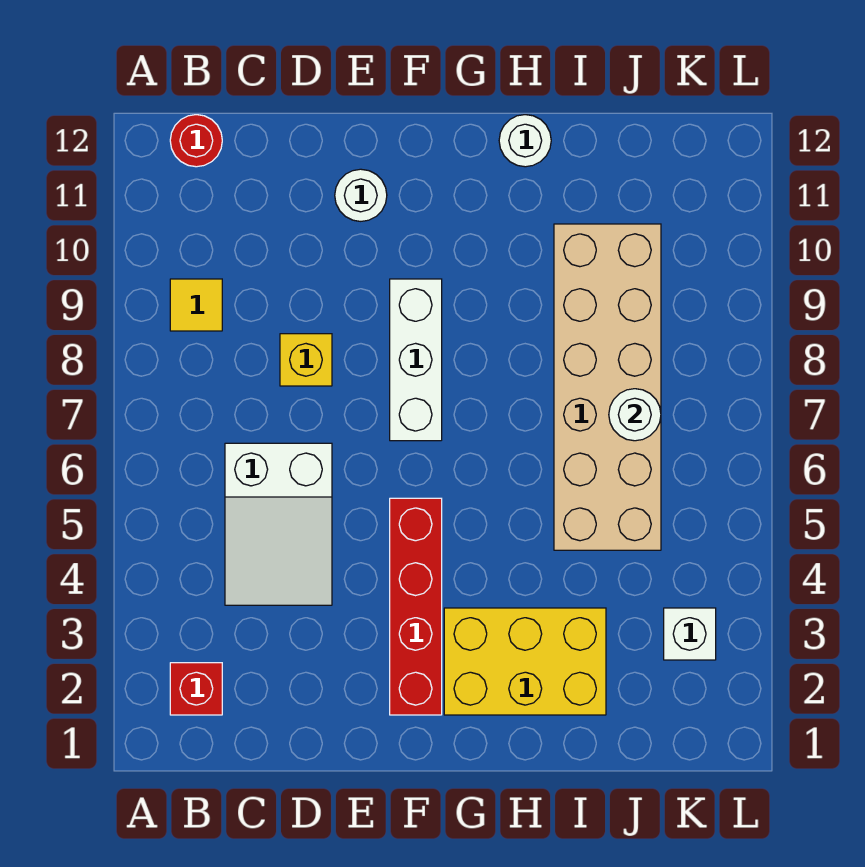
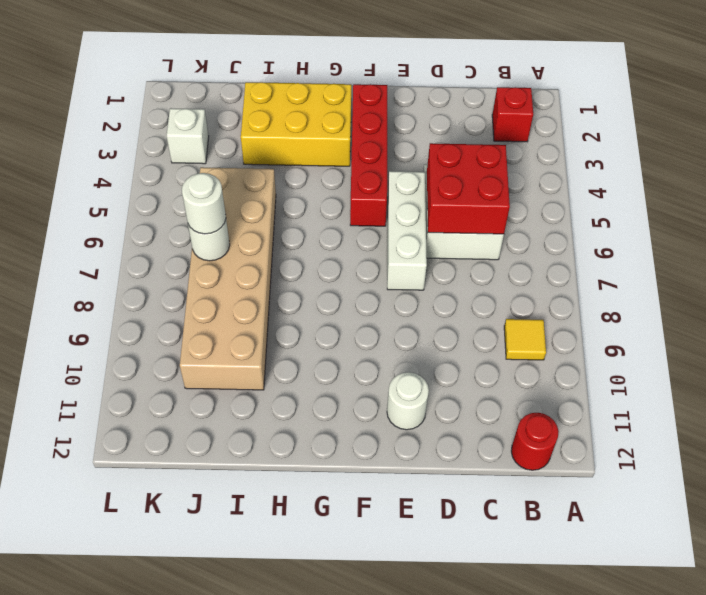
none -> red brick C5:D6 level 2
yellow brick D8 level 1 -> none
white brick F7:F9 level 1 -> white brick E5:E7 level 1
white round brick H12 level 1 -> white round brick J7 level 3

